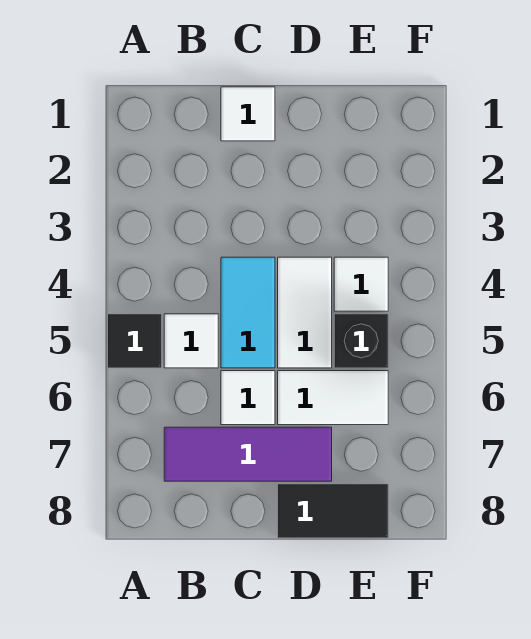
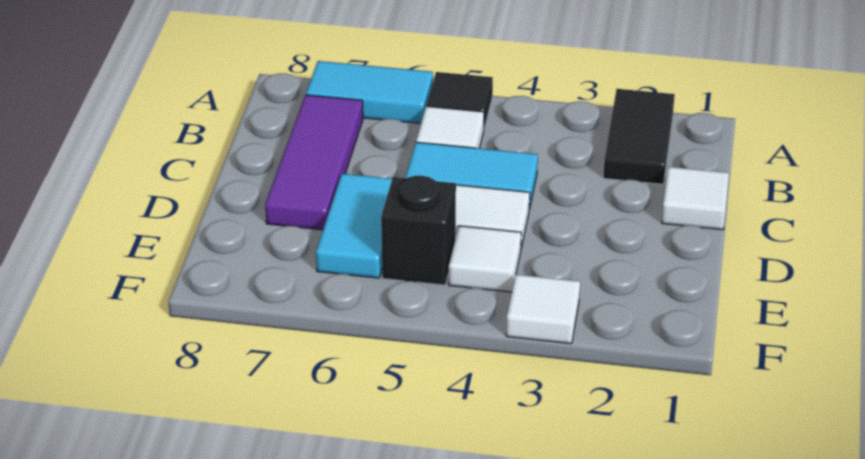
none -> cyan tile A6:A7 level 1
white tile C6 level 1 -> white tile F3 level 1
white tile D6:E6 level 1 -> cyan tile D6:E6 level 1
black tile D8:E8 level 1 -> black tile A2:B2 level 1

